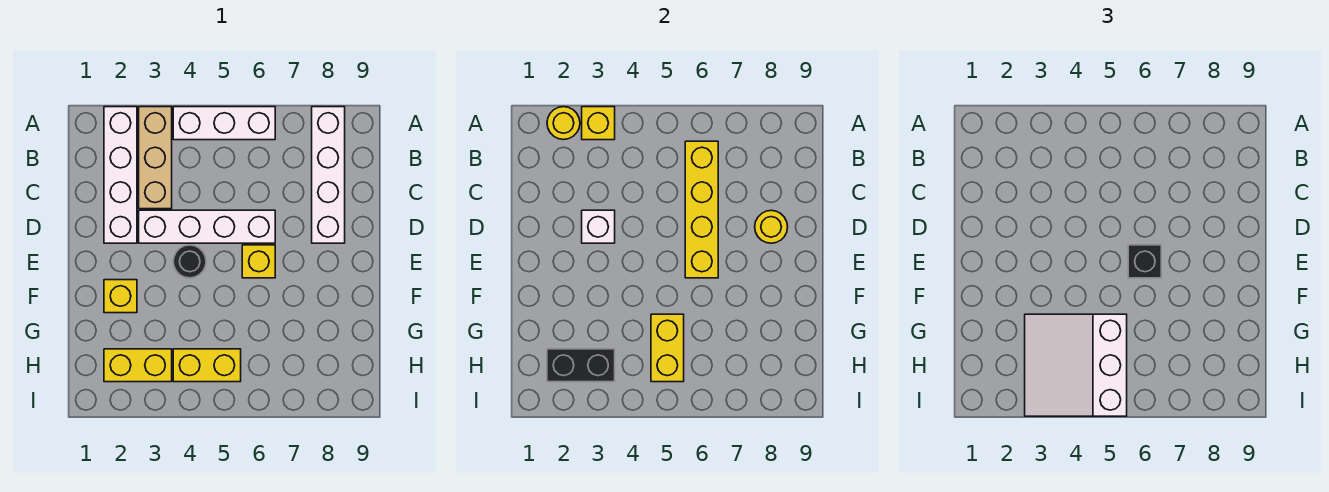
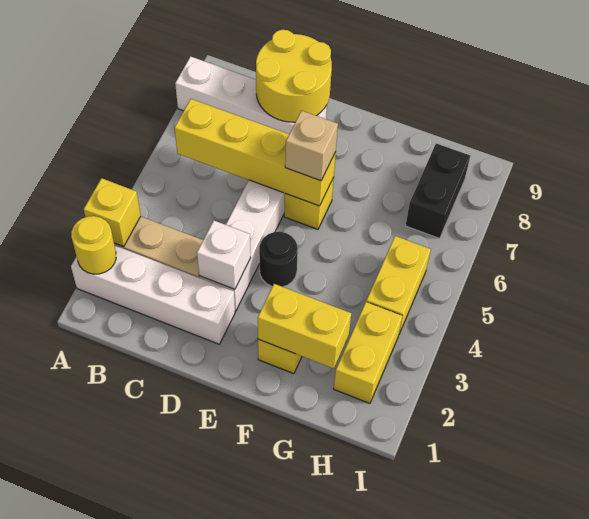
white brick A4:A6 level 1 -> none
yellow round brick D8 level 2 -> yellow round brick C8:D9 level 2
black brick E6 level 3 -> tan brick E6 level 3
white slope G3:I5 level 3 top 5 -> none
yellow brick G5:H5 level 2 -> yellow brick F2:G2 level 2
black brick H2:H3 level 2 -> black brick H7:H8 level 1

